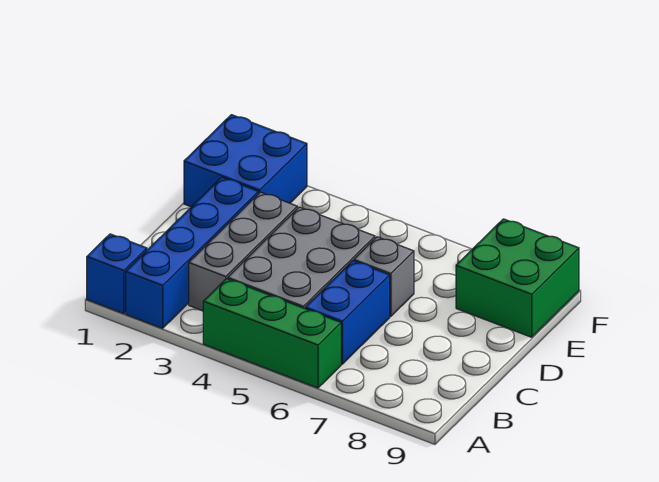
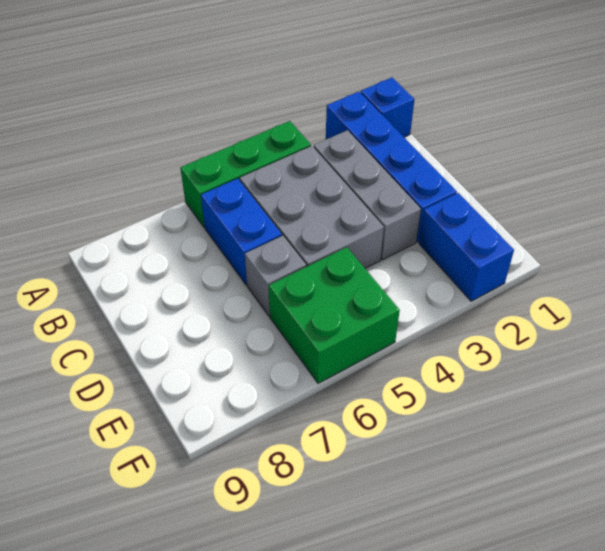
blue brick E1:F2 level 1 -> blue brick E2:F2 level 1
green brick E8:F9 level 1 -> green brick E5:F6 level 1

